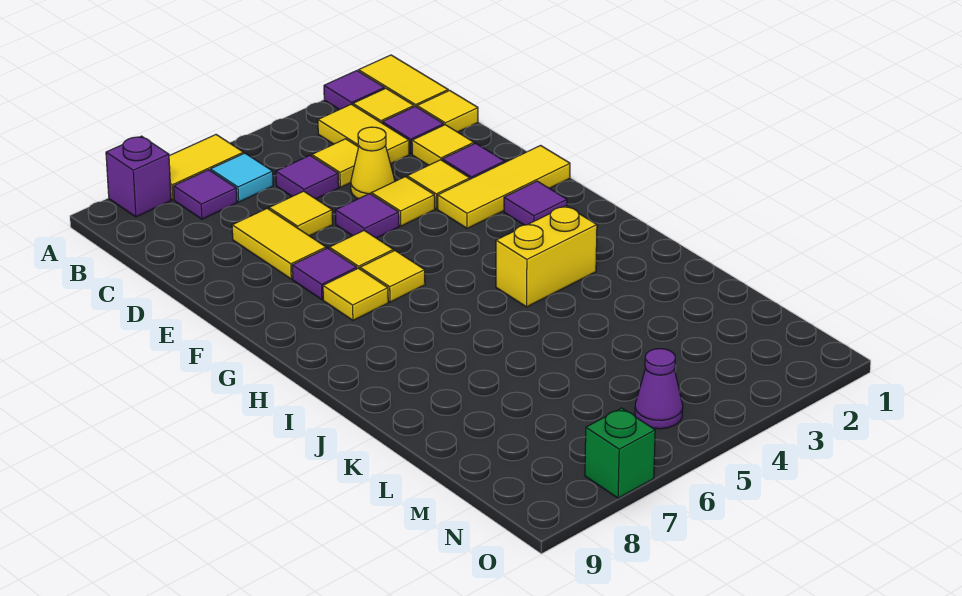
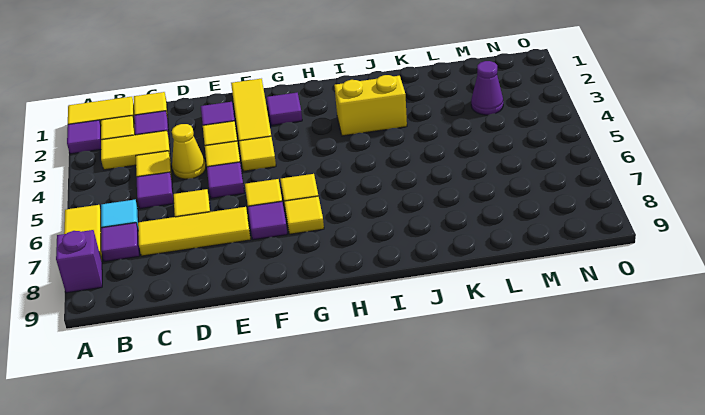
yellow tile D2 level 1 -> yellow tile F4 level 1
yellow tile D7:E7 level 1 -> yellow tile C7:E7 level 1
yellow brick I3:I4 level 1 -> yellow brick I3:J3 level 1
purple cone N5 level 1 -> purple cone M3 level 1
green brick O7 level 1 -> none

